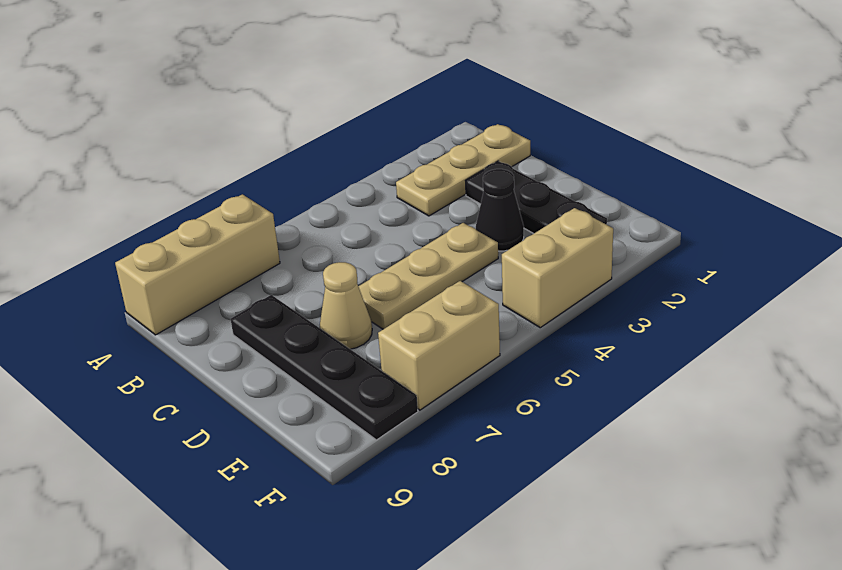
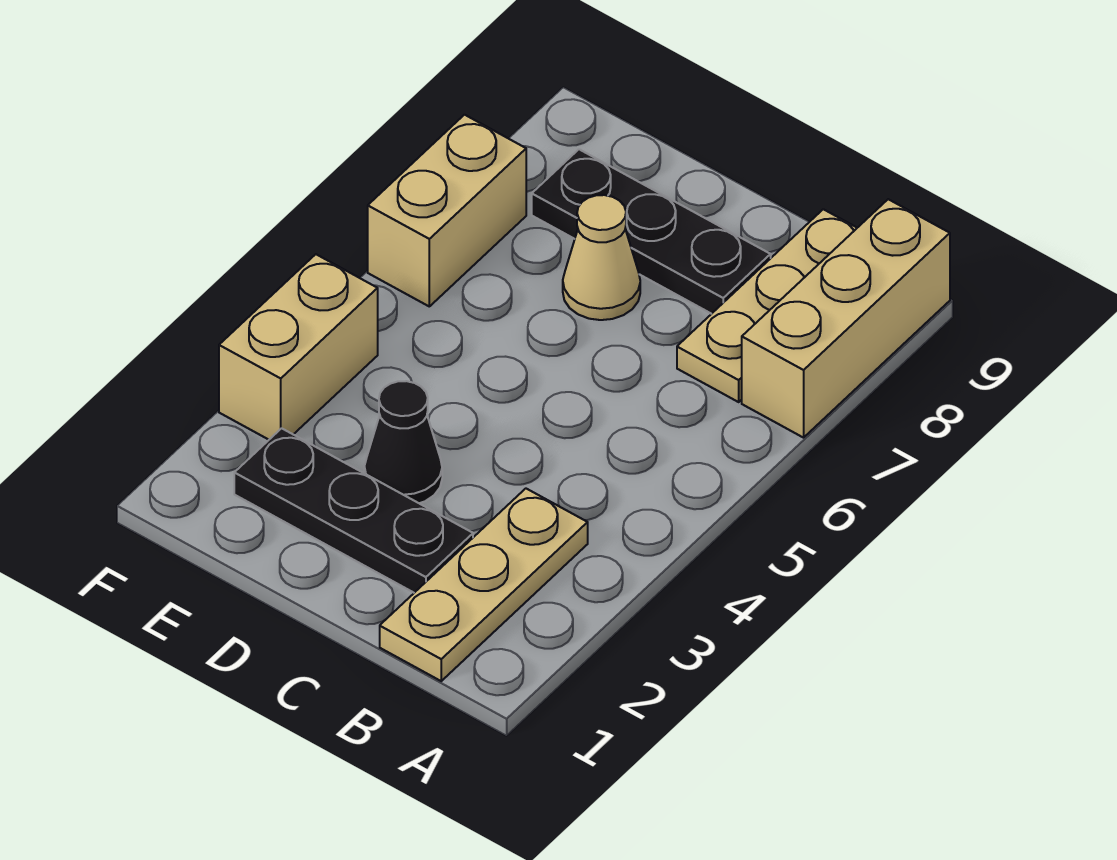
black plate C8:F8 level 1 -> black plate C8:E8 level 1
tan plate D4:D6 level 1 -> tan plate B7:B9 level 1

